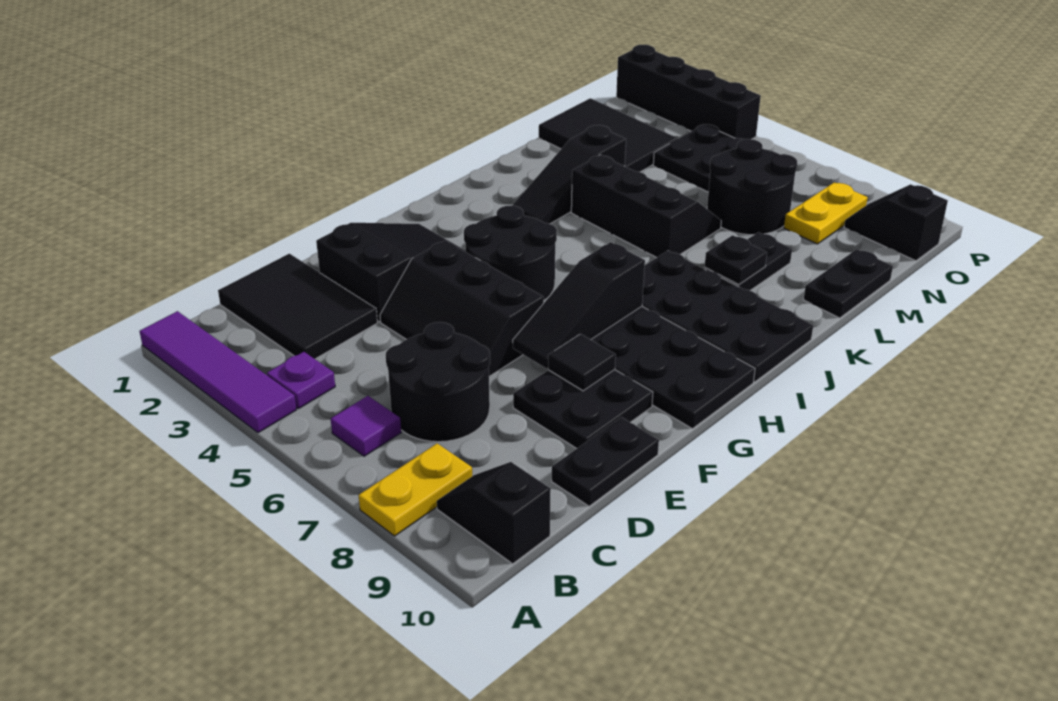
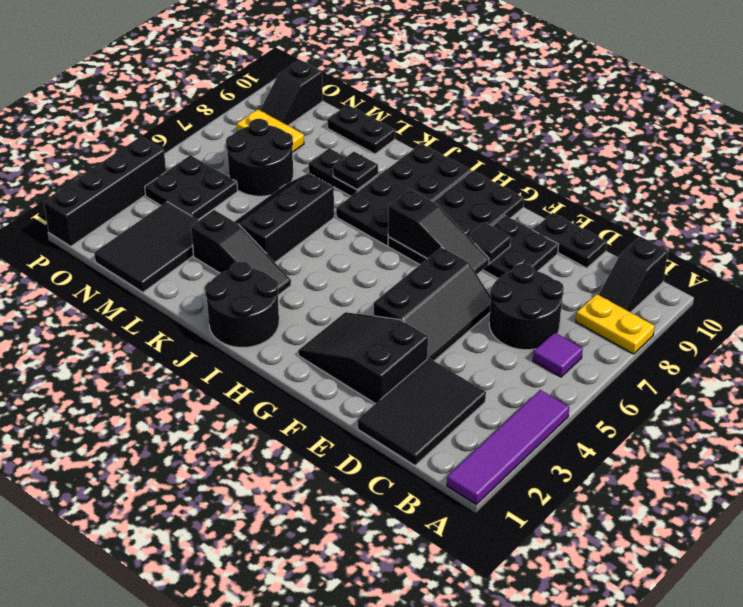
purple plate B4 level 1 -> none
black round brick G4:H5 level 1 -> black round brick I1:J2 level 1

